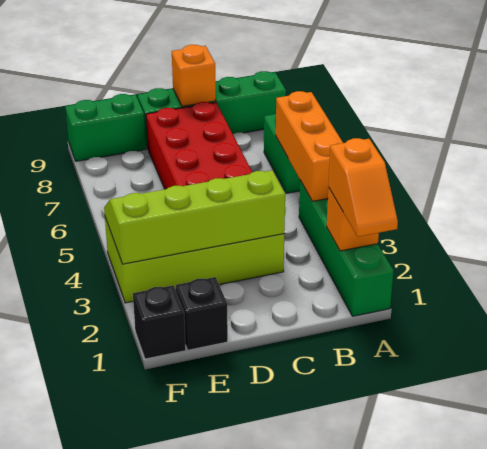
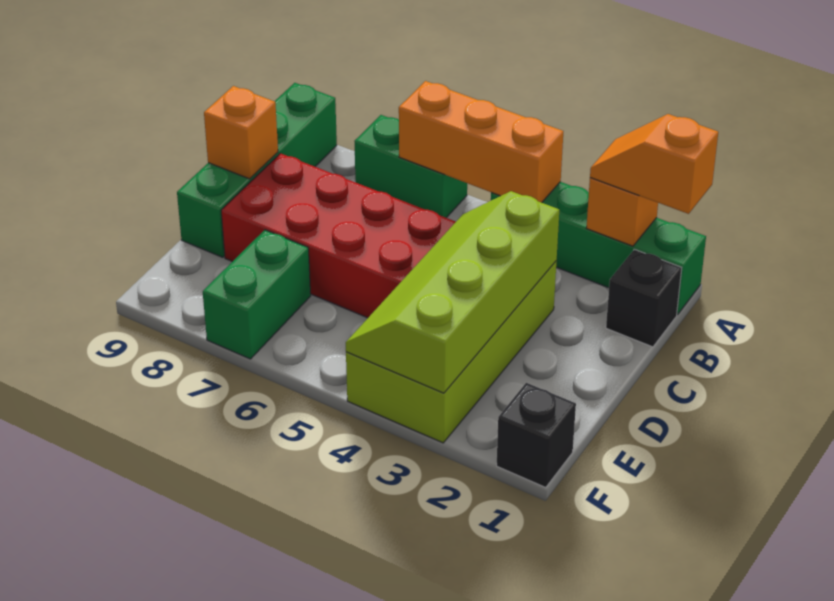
orange slope A1:A2 level 3 top 2 -> orange slope A1:A2 level 3 top 1
black brick E1 level 1 -> black brick B1 level 1
green brick E9:F9 level 1 -> green brick E7:F7 level 1

